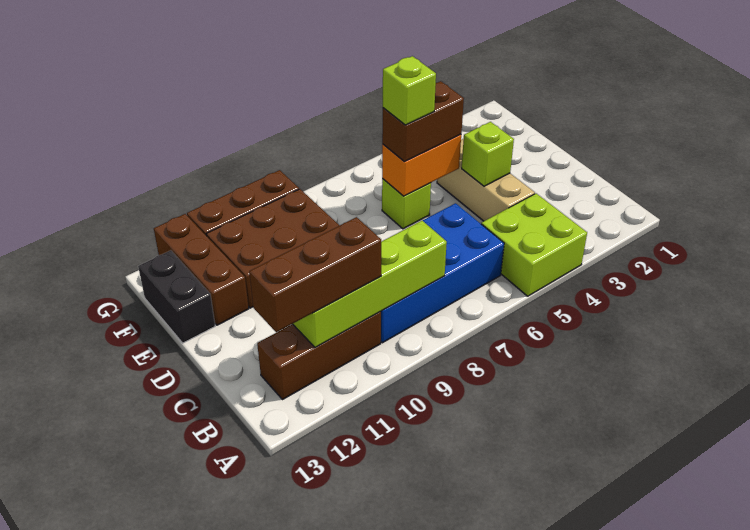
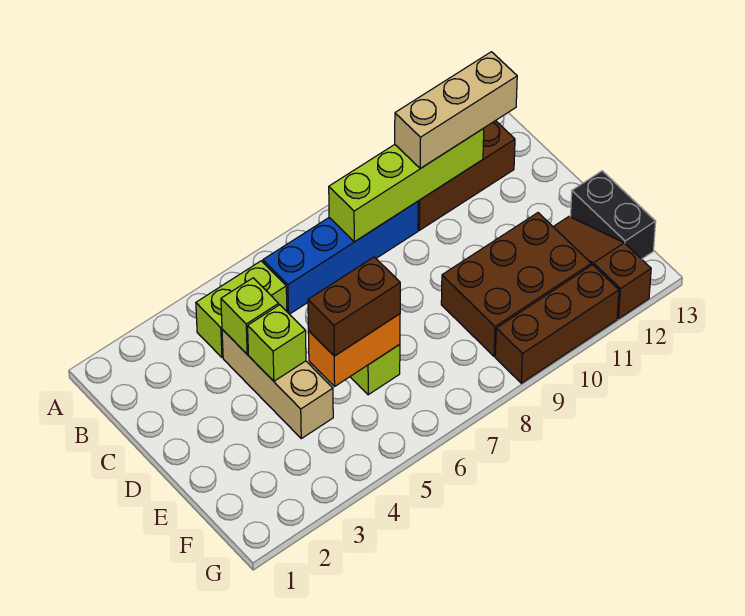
lime brick A4:B5 level 1 -> lime brick B4:B5 level 1
blue brick B6:C9 level 1 -> blue brick B6:B9 level 1
brown brick B10:B12 level 3 -> tan brick B10:B12 level 3
lime brick E6 level 4 -> lime brick C4 level 2
brown brick E12:G12 level 1 -> brown slope E12:G12 level 1 top G

